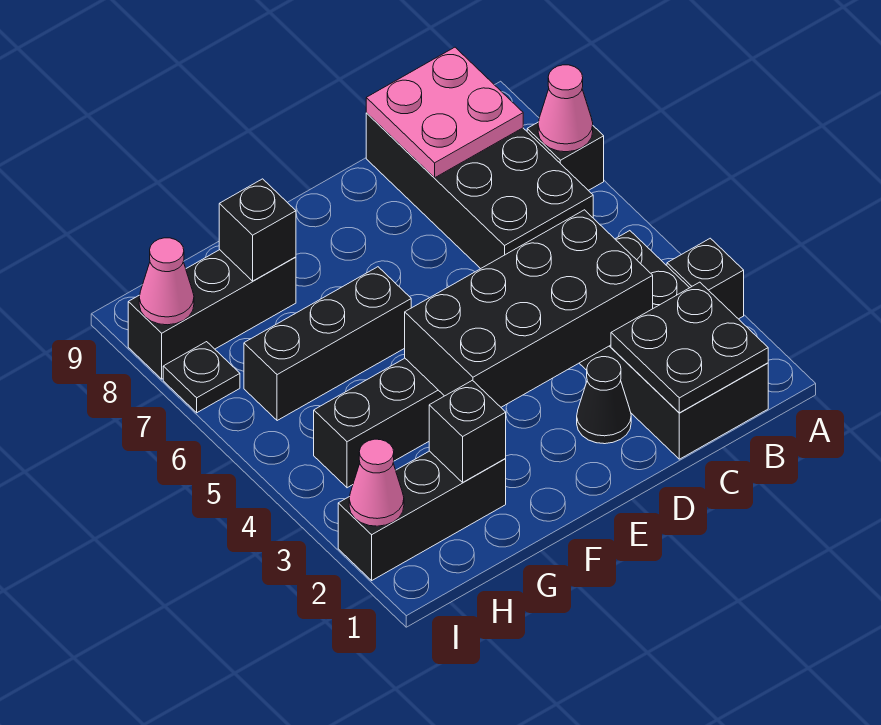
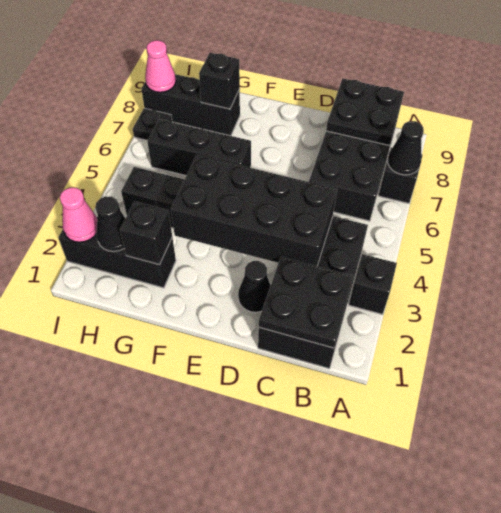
pink cone A7 level 2 -> black cone A7 level 2
pink plate B8:C9 level 2 -> black plate B8:C9 level 2
none -> black cone H2 level 2

